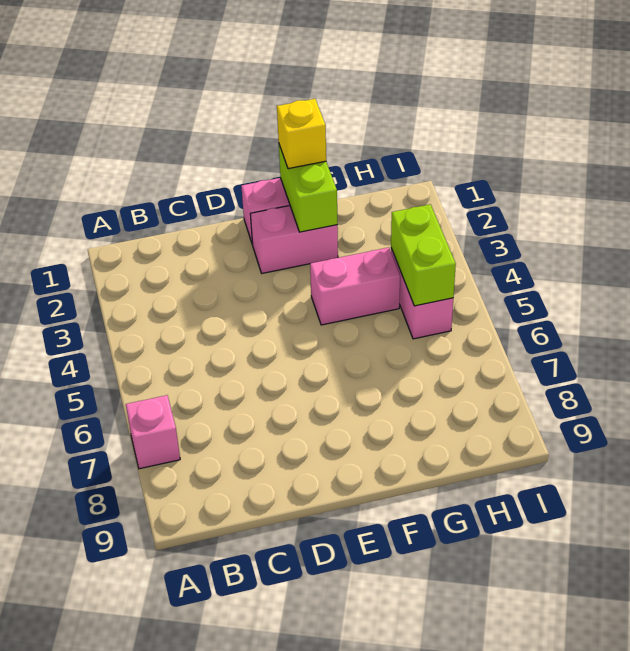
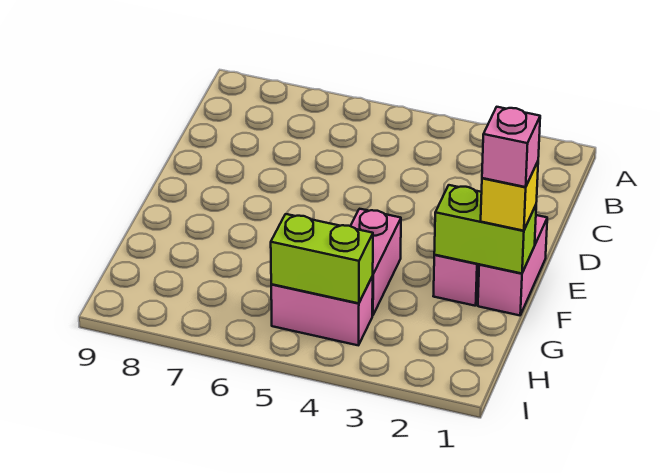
pink brick A7 level 1 -> pink brick F1 level 4

